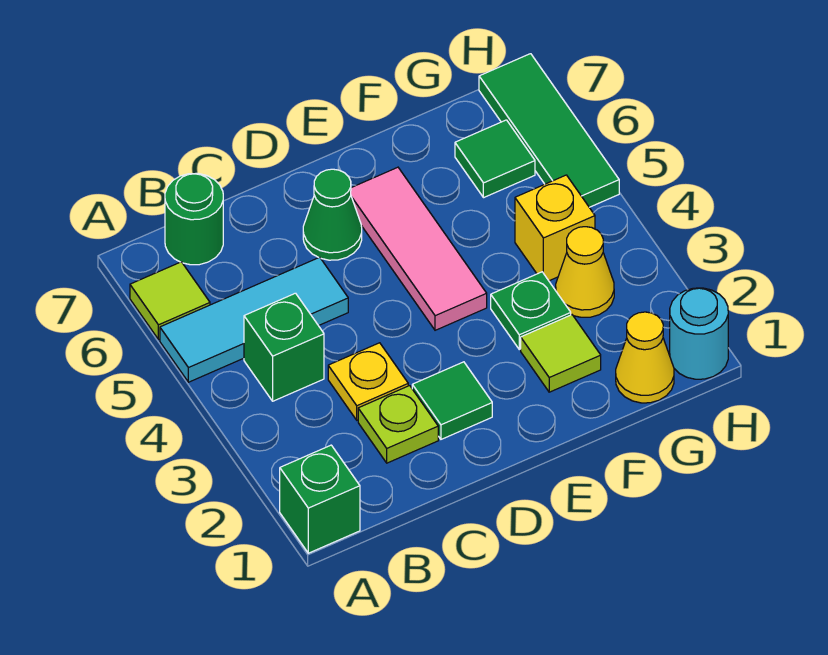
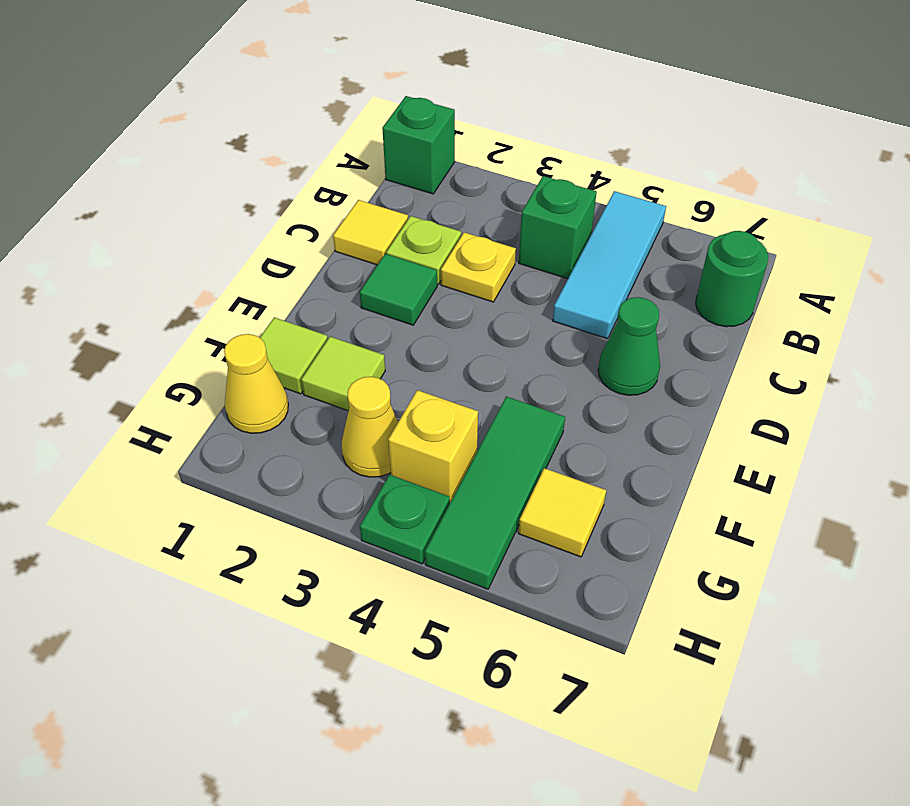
lime tile A6 level 1 -> lime tile F1 level 1
none -> yellow tile C1 level 1
pink tile E4:E6 level 1 -> none
green plate F3 level 1 -> green plate H4 level 1
green tile G6 level 1 -> yellow tile G6 level 1
cyan round brick H1 level 1 -> none
green tile H5:H7 level 1 -> green tile F5:H5 level 1

